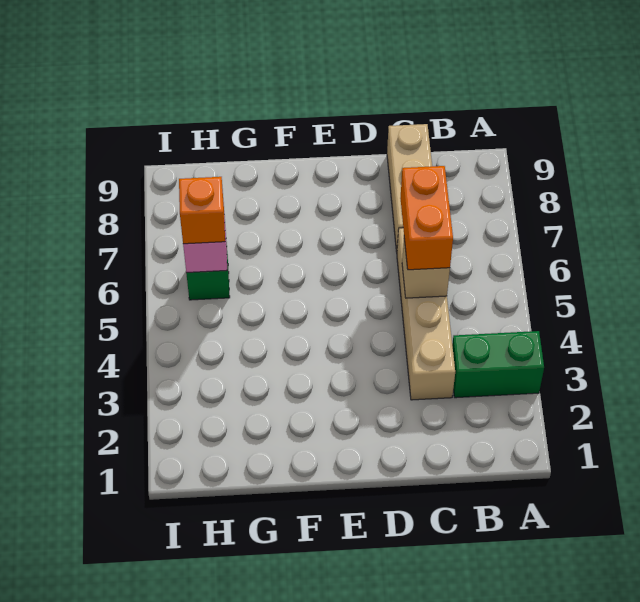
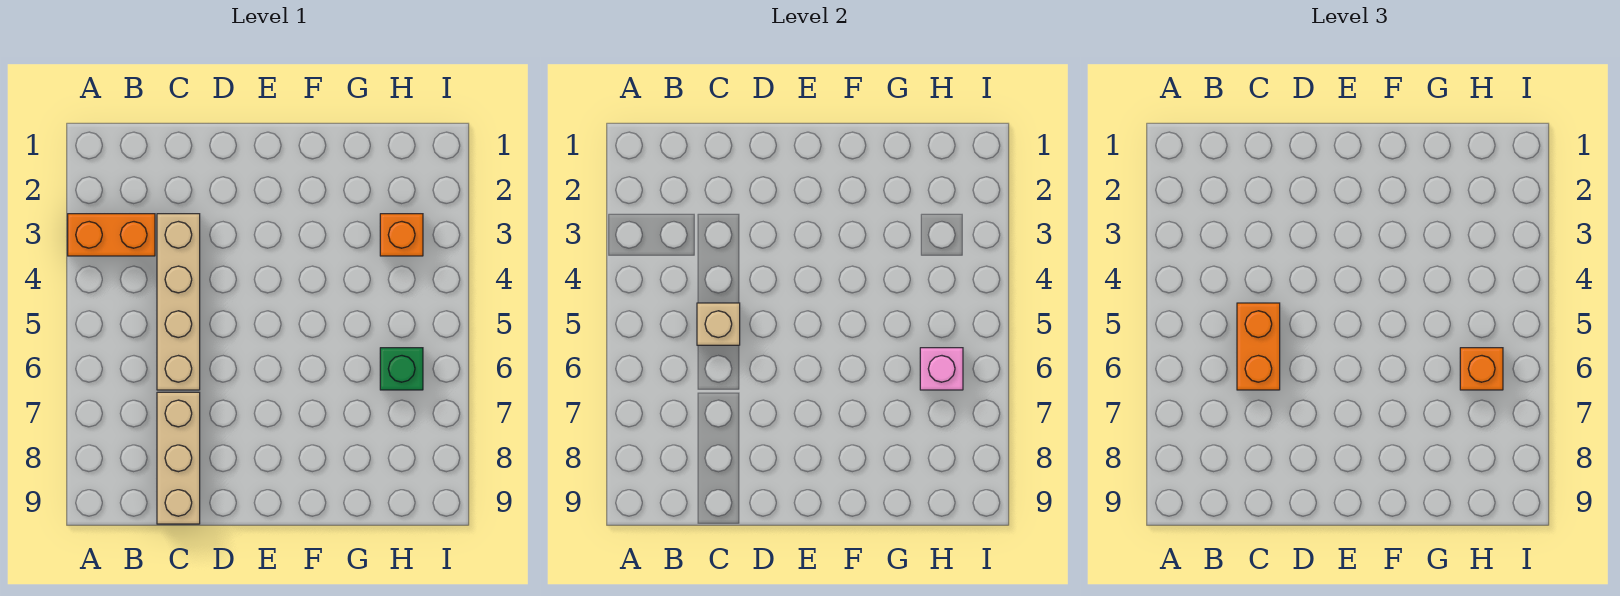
green brick A3:B3 level 1 -> orange brick A3:B3 level 1
none -> orange brick H3 level 1

